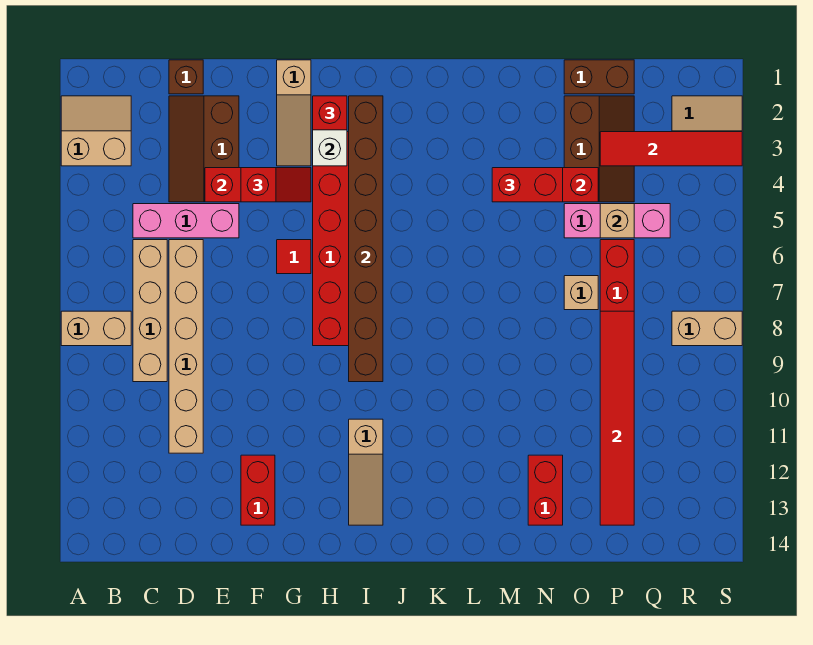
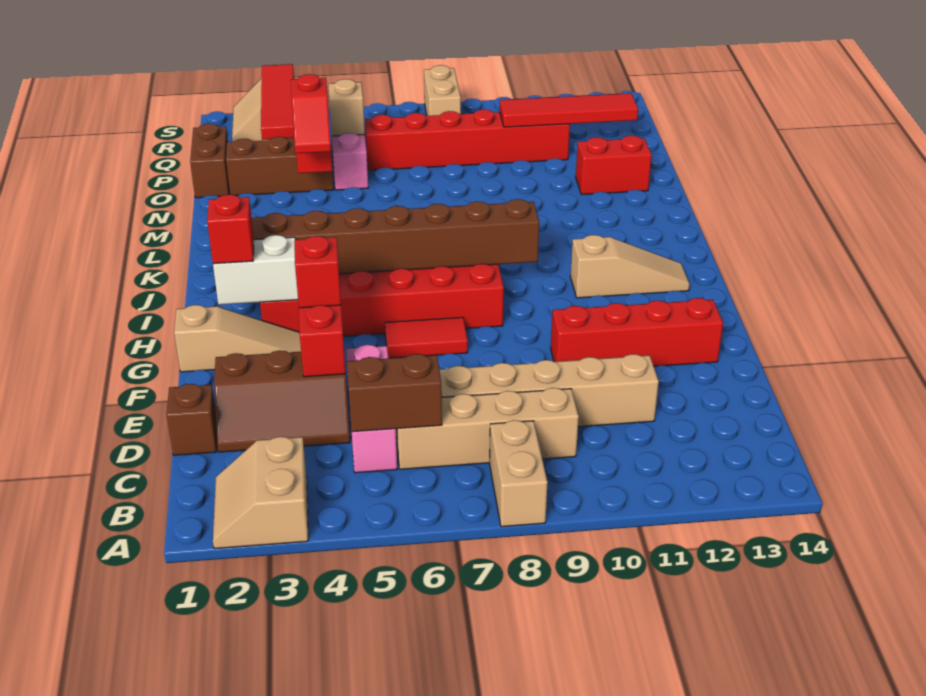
none -> brown brick C5:C6 level 2
red brick F12:F13 level 1 -> red brick F10:F13 level 1
red tile G6 level 1 -> red tile G6:G7 level 1
red brick M4:N4 level 3 -> red slope M4:N4 level 3 top N
tan brick O7 level 1 -> none
red tile P8:P13 level 2 -> red tile P10:P13 level 2

